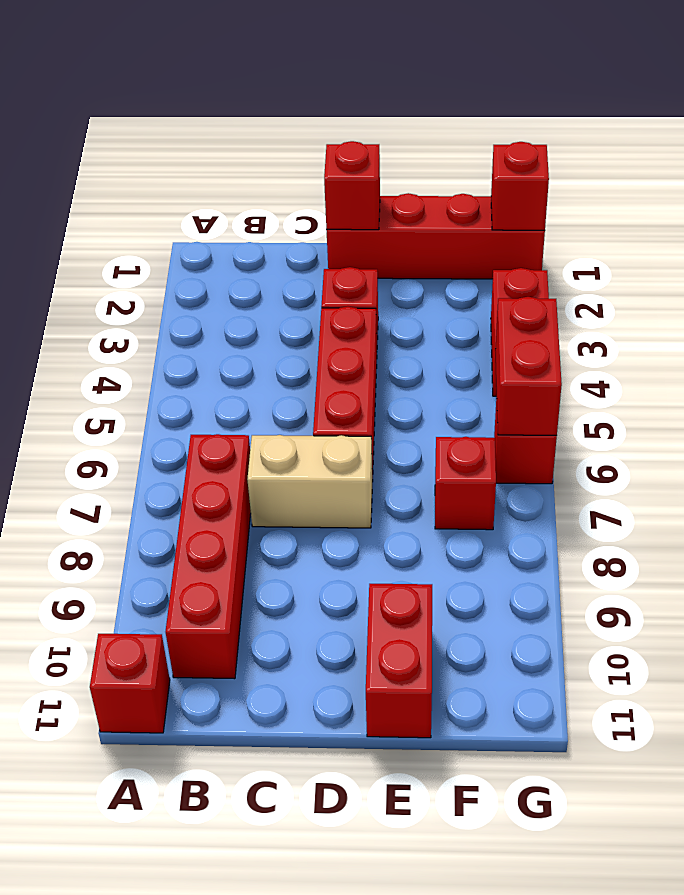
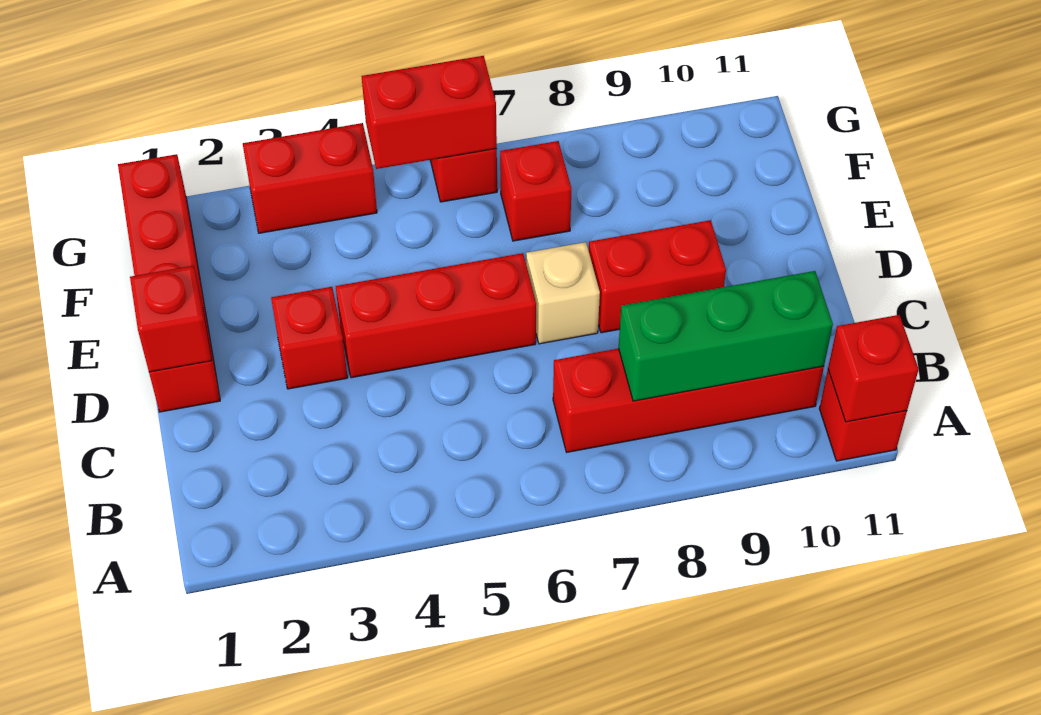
none -> green brick B8:B10 level 2
tan brick C7:D7 level 1 -> tan brick D7 level 1
red brick E10:E11 level 1 -> red brick D8:D9 level 1
red brick G1 level 2 -> red brick A11 level 2

